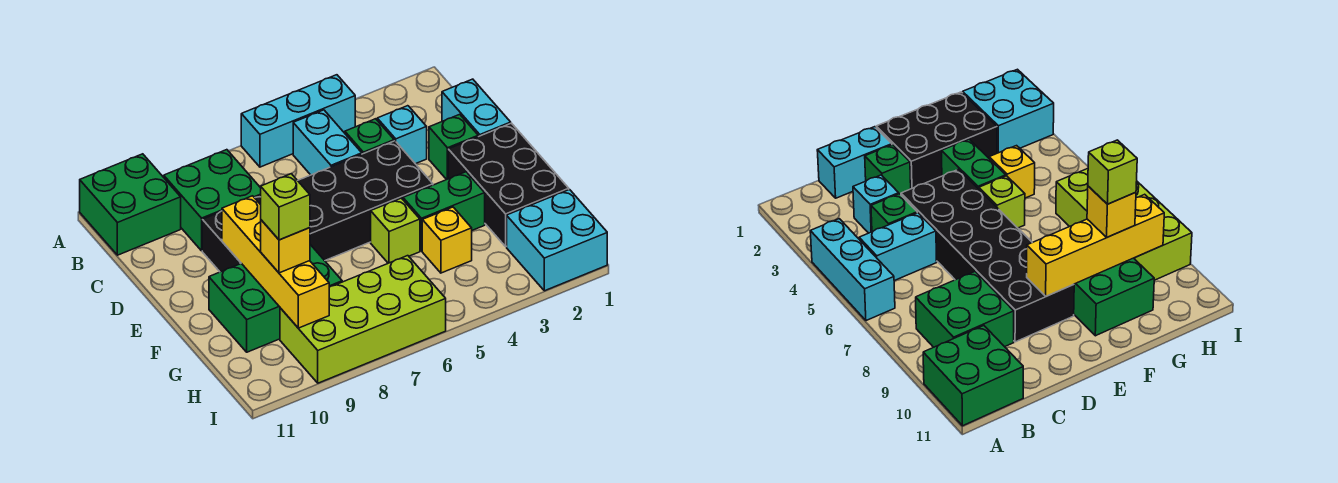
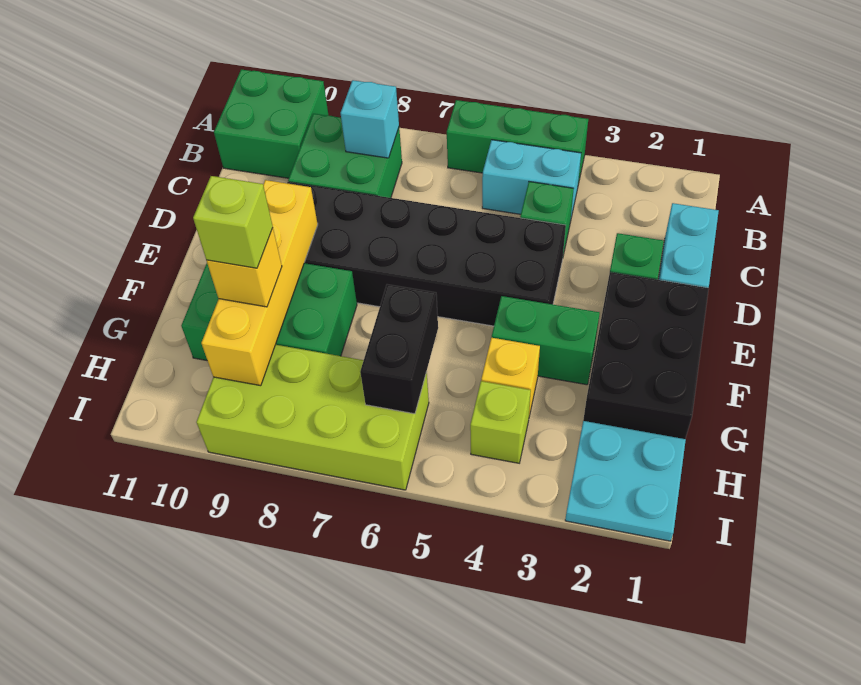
cyan brick A4:A6 level 1 -> green brick A4:A6 level 1
cyan brick B5:C5 level 1 -> cyan brick B4:B5 level 1
cyan brick C3 level 1 -> cyan brick B8 level 2
lime brick F5 level 1 -> lime brick H4 level 1
none -> black brick G6:H6 level 2
cyan brick H1:I2 level 1 -> cyan plate H1:I2 level 1

